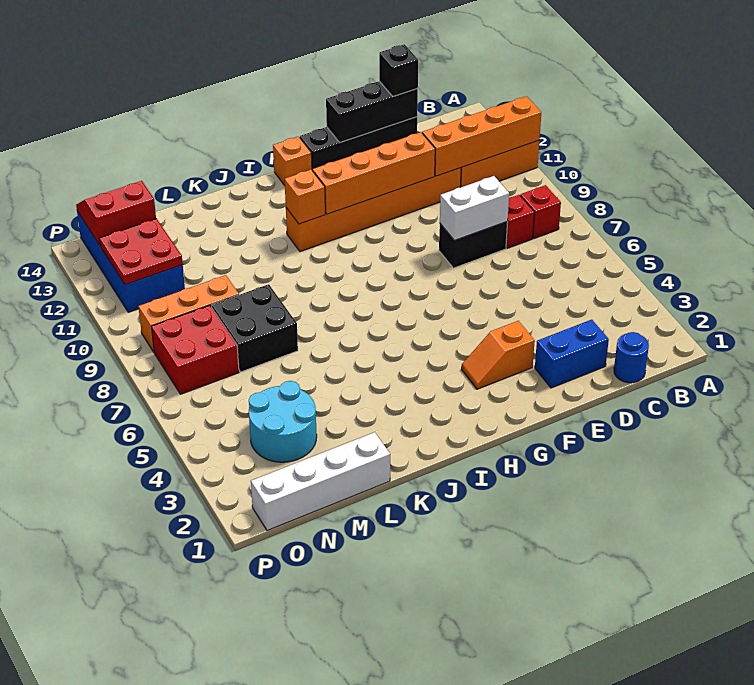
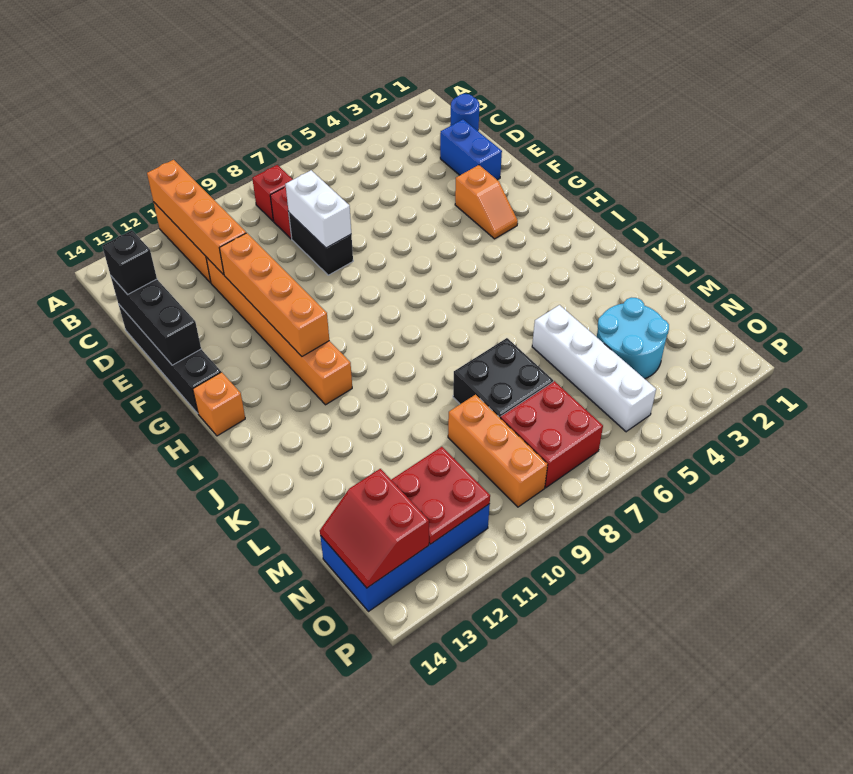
orange brick I11 level 2 -> none
white brick L1:O1 level 1 -> white brick L5:O5 level 1

